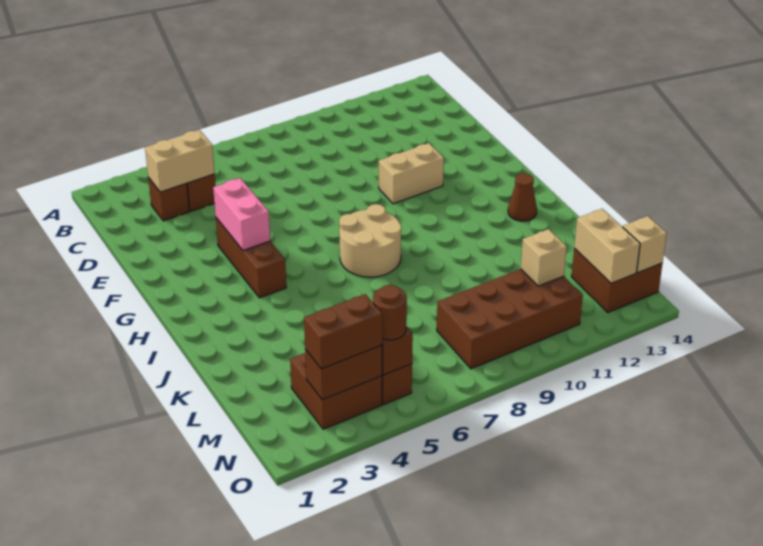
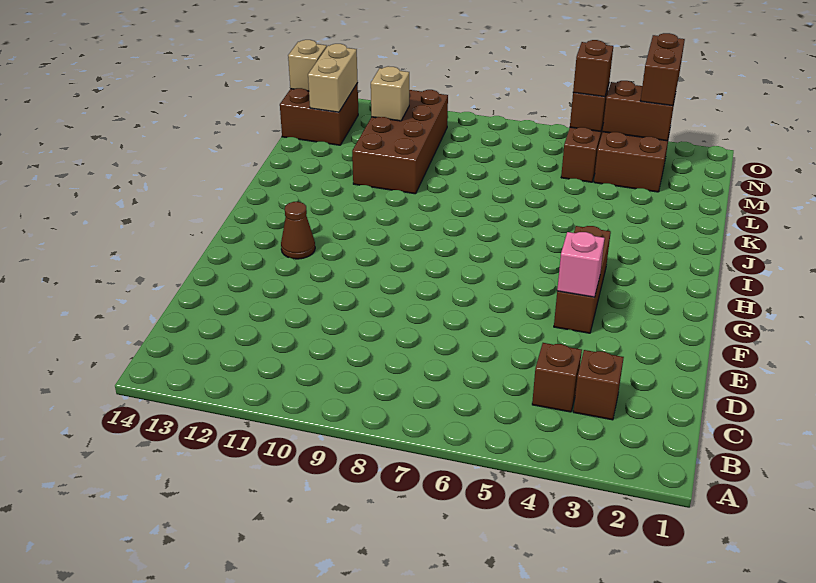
tan brick C3:C4 level 2 -> none
pink brick F4:G4 level 2 -> pink brick F4 level 2
tan brick F10:F11 level 1 -> none
tan round brick H7:I8 level 1 -> none
brown cone I13 level 1 -> brown cone G12 level 1
brown brick M8:N11 level 1 -> brown brick K10:N11 level 1
brown brick N3:N4 level 3 -> brown brick N3:O3 level 3
brown round brick N5 level 3 -> brown brick N5 level 3

